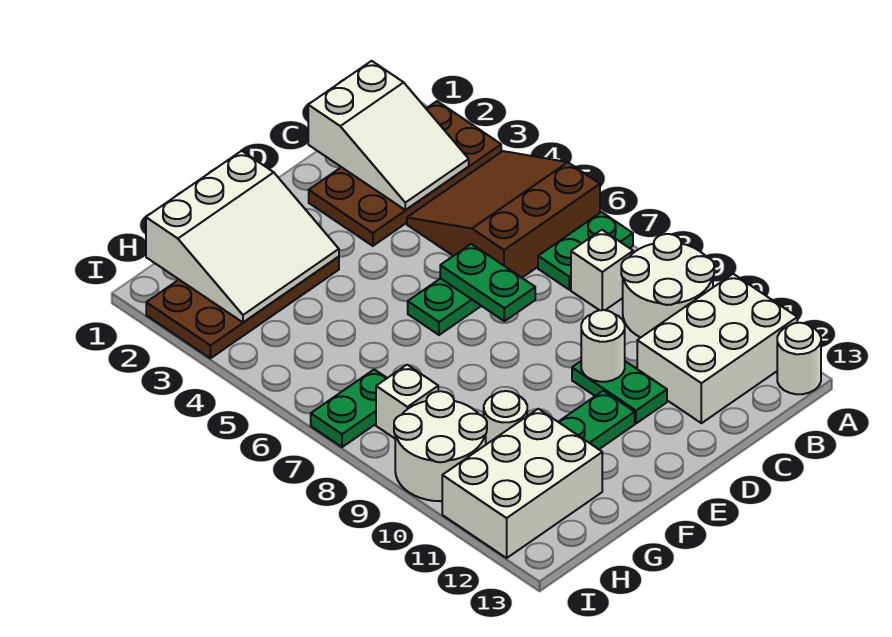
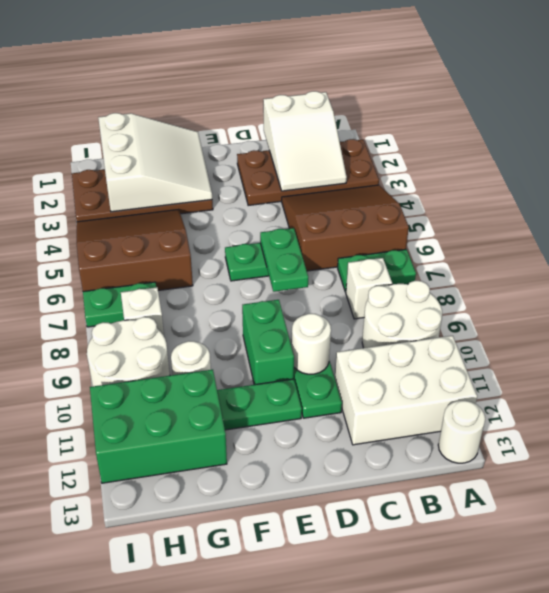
none -> green brick E9:E10 level 1
white slope F1:H3 level 2 top 1 -> white slope F1:H3 level 2 top H
none -> brown slope G4:I6 level 1 top 6
white brick G11:I12 level 1 -> green brick G11:I12 level 1

